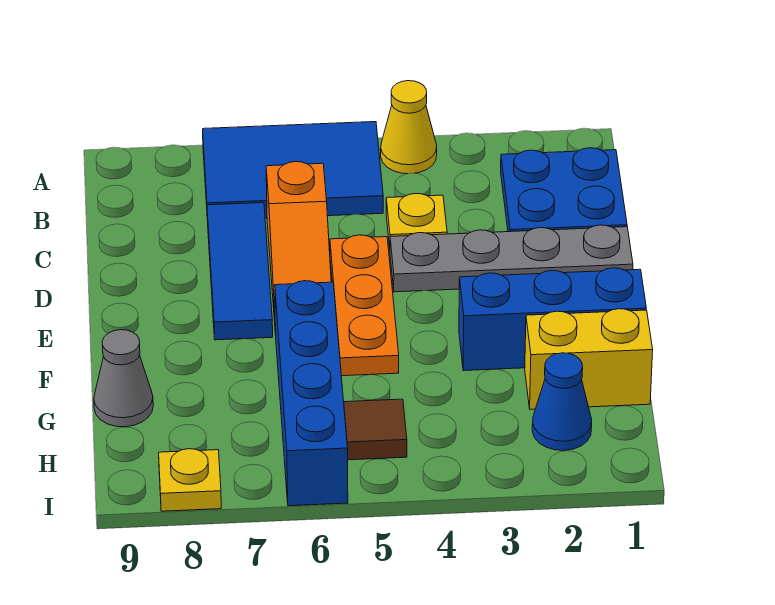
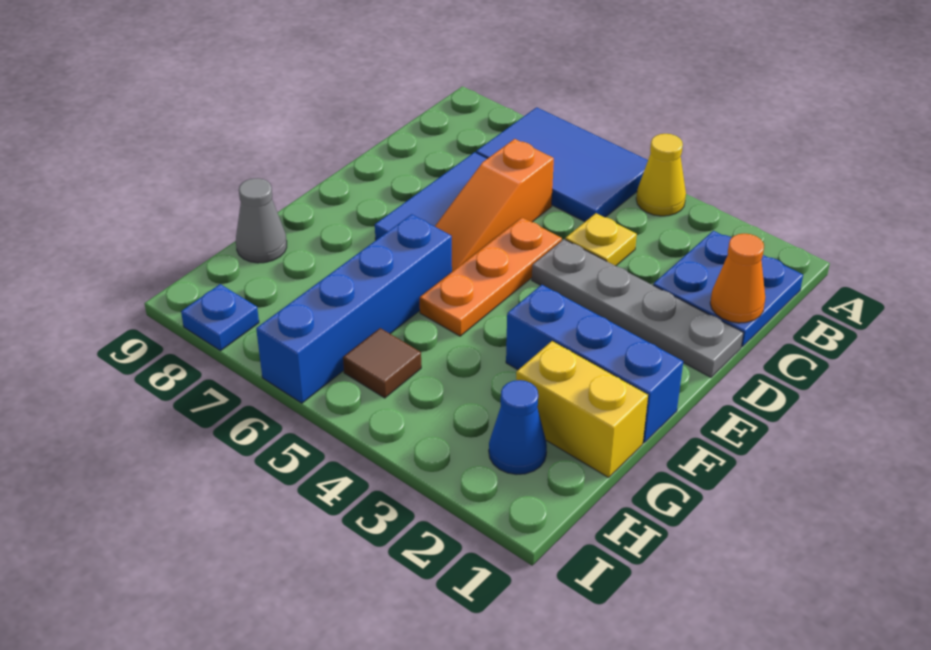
none -> orange cone C1 level 2
yellow plate I8 level 1 -> blue plate I8 level 1

